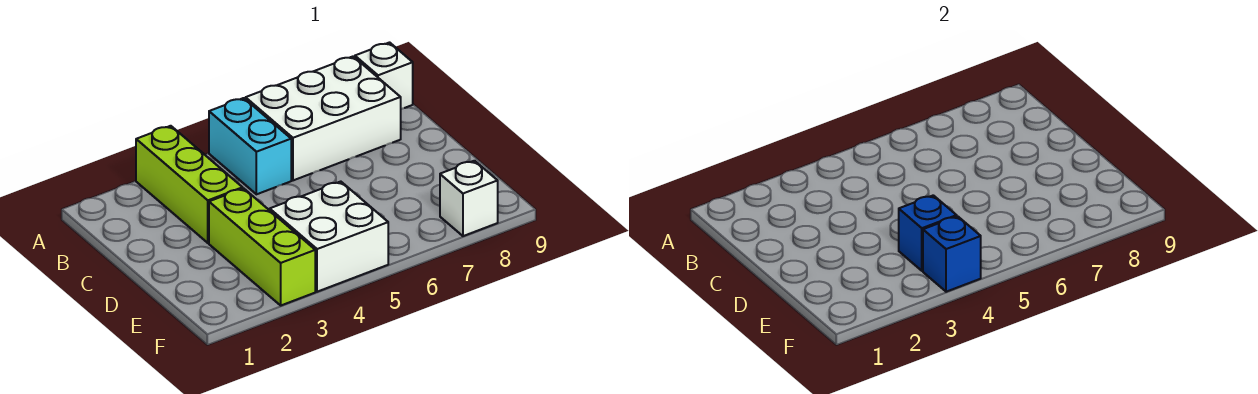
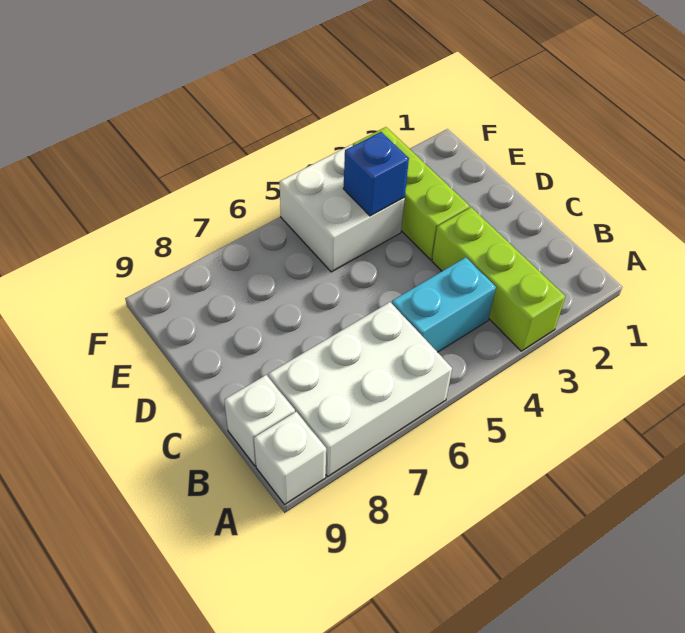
cyan brick A5:B5 level 1 -> cyan brick B4:B5 level 1
blue brick F4 level 2 -> none
white brick F8 level 1 -> white brick B9 level 1

